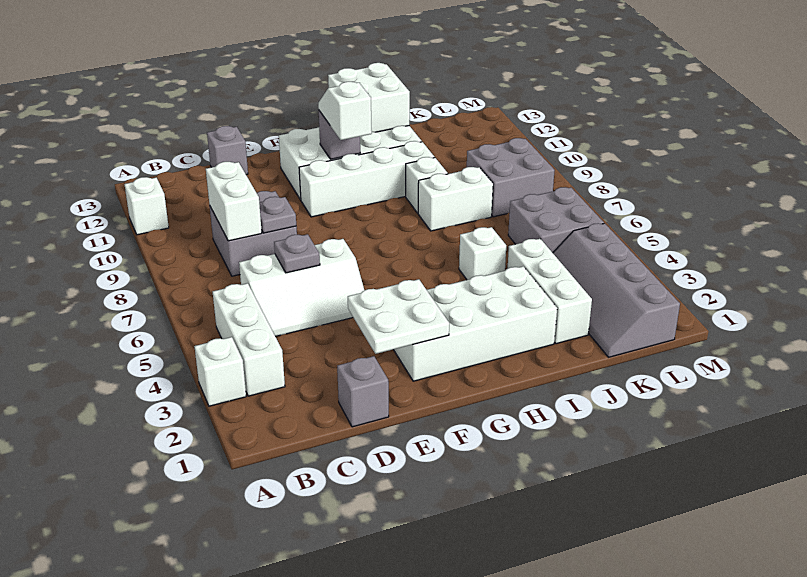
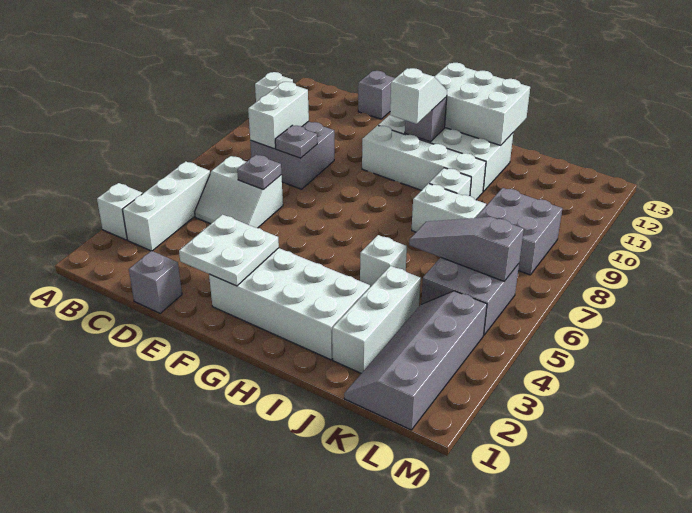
white slope C5:E6 level 1 top 6 -> white slope C5:D6 level 1 top 6
white brick H12:I13 level 2 -> white brick G12:I13 level 2
none -> grey slope J6:L6 level 2 top L

